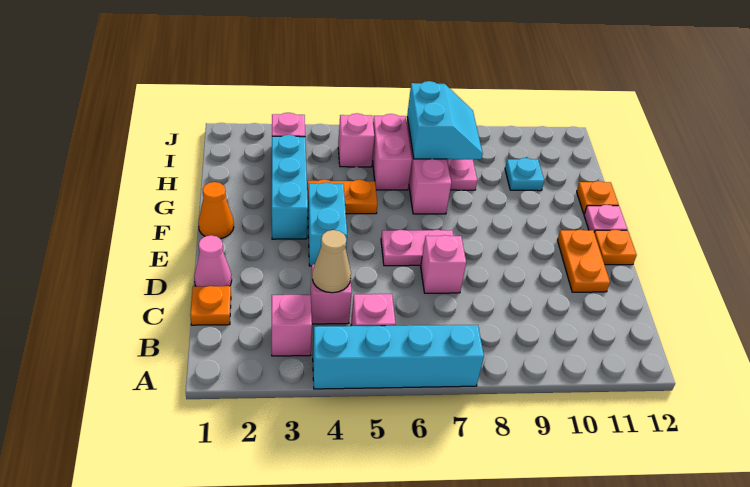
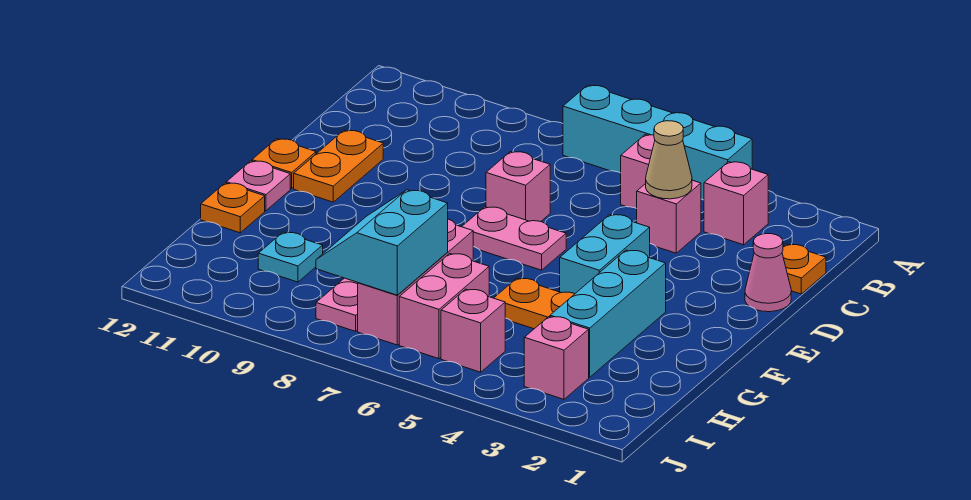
orange cone F1 level 1 -> none

